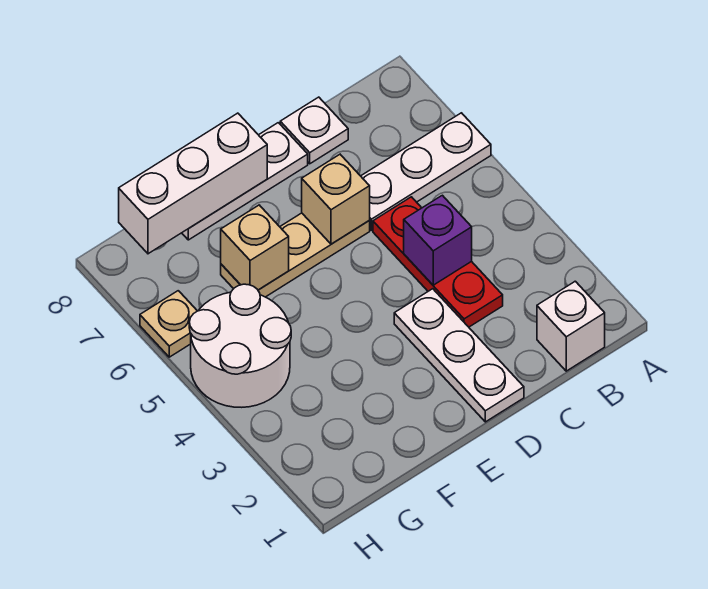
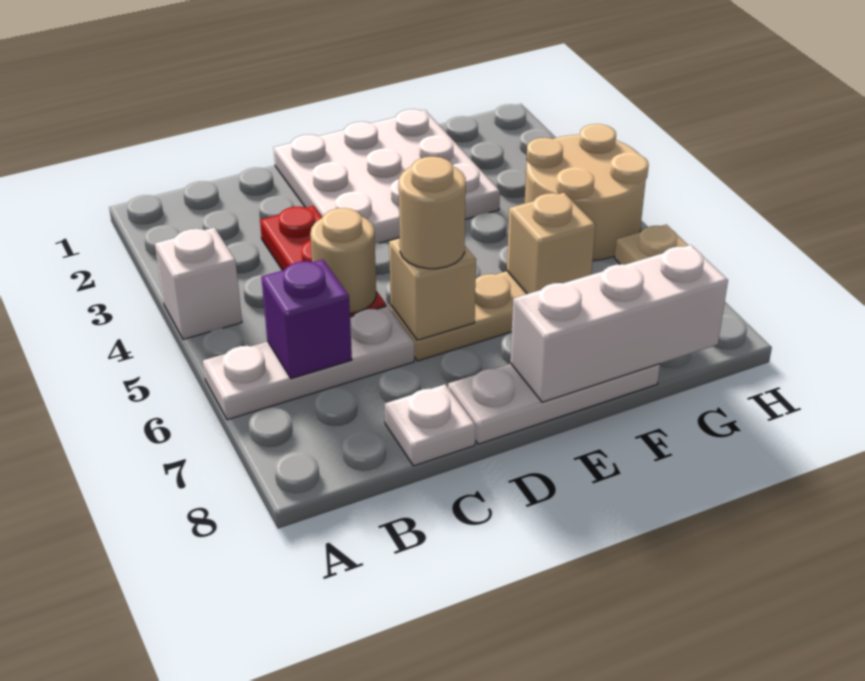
white brick B1 level 1 -> white brick A4 level 1
purple brick C4 level 2 -> purple brick B6 level 2
none -> tan round brick C5 level 2
white plate D1:D3 level 1 -> white plate D1:F3 level 1
none -> tan round brick D6 level 3
white round brick G4:H5 level 1 -> tan round brick G4:H5 level 1

